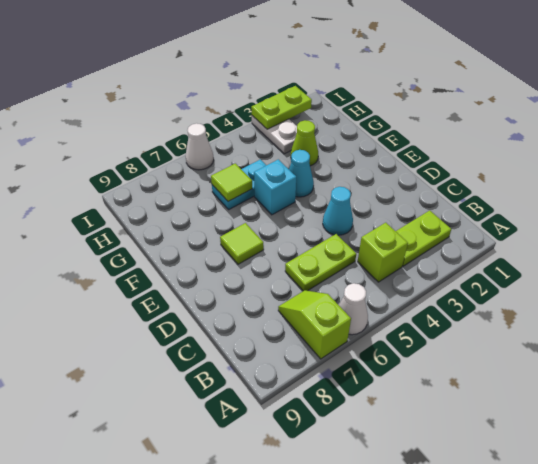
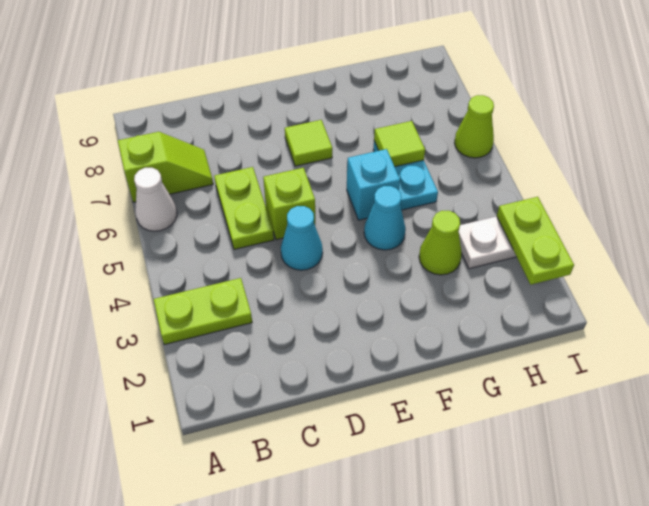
lime plate B2:B3 level 1 -> lime plate A3:B3 level 1
lime brick B4 level 1 -> lime brick D5 level 1
white cone I6 level 1 -> lime cone I6 level 1

